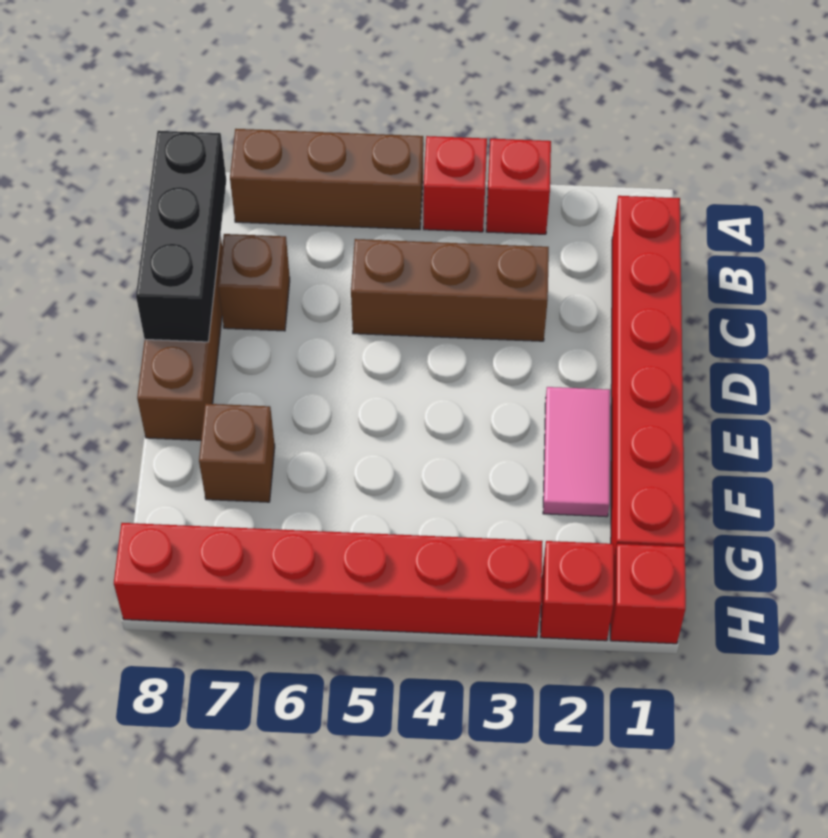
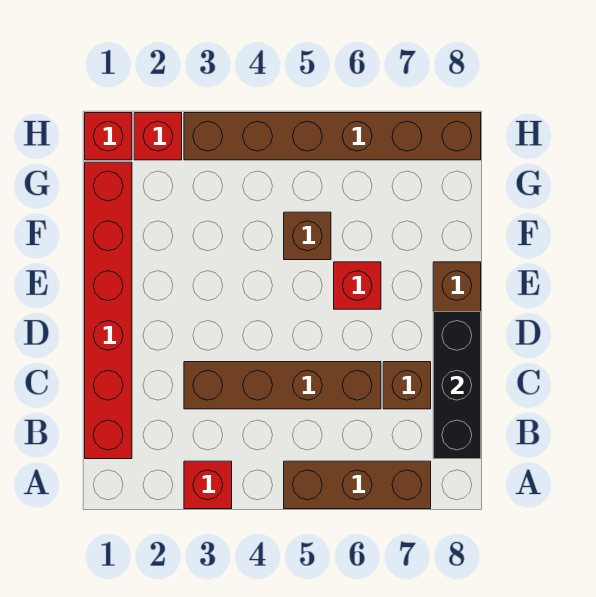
red brick A4 level 1 -> red brick E6 level 1
brown brick C3:C5 level 1 -> brown brick C3:C6 level 1
pink tile E2:F2 level 1 -> none
brown brick F7 level 1 -> brown brick F5 level 1
red brick H3:H8 level 1 -> brown brick H3:H8 level 1

